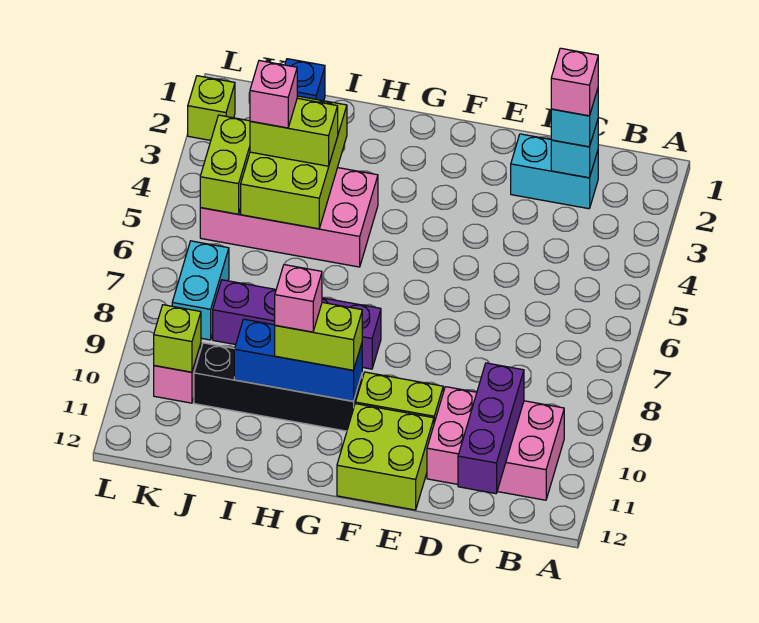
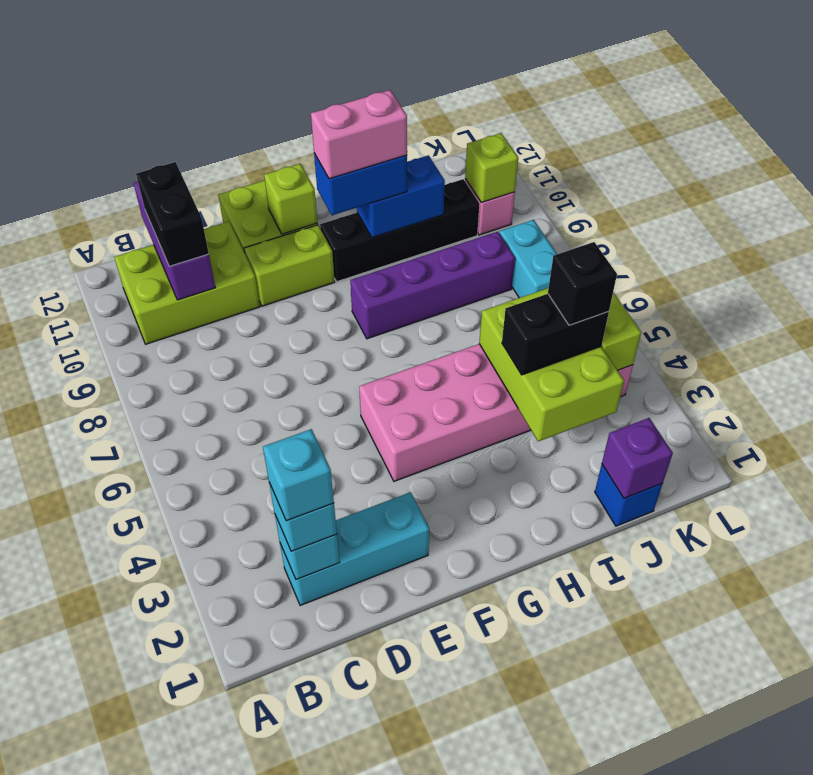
pink brick B10:D11 level 1 -> lime brick B10:D11 level 1
cyan brick C2:D2 level 1 -> cyan brick C2:E2 level 1
pink brick C2 level 4 -> cyan brick C2 level 4
none -> black brick C10:C11 level 3
blue brick G10:I10 level 2 -> blue brick H10:I10 level 2
lime brick G10:H10 level 3 -> blue brick G10:H10 level 3
pink brick H4:K5 level 1 -> pink brick F4:K5 level 1
pink brick H10 level 4 -> pink brick G10:H10 level 4
lime brick I4:J4 level 3 -> black brick I4:J4 level 3
none -> purple brick J1 level 2
pink brick J4 level 4 -> black brick J4 level 4
lime brick L2 level 1 -> lime brick F11 level 2

